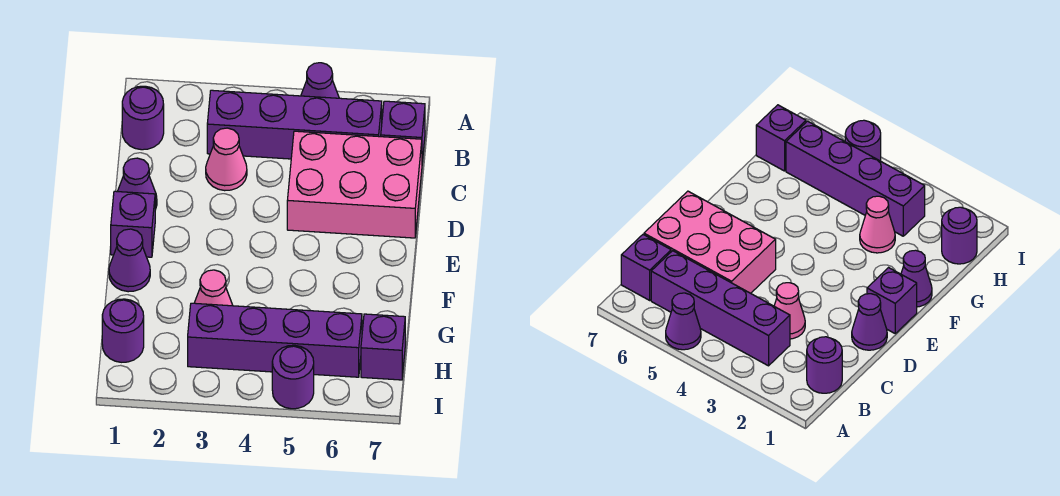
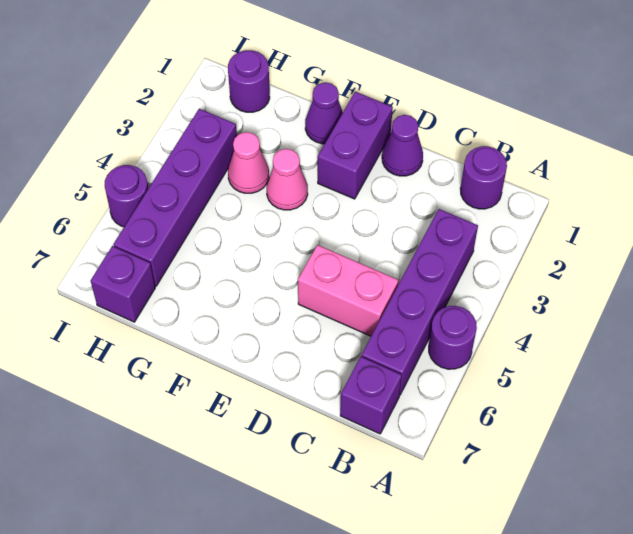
purple cone A5 level 1 -> purple round brick A5 level 1
pink cone C3 level 1 -> pink cone F3 level 1
pink brick C5:D7 level 1 -> pink brick C5:D5 level 1
purple brick E1 level 1 -> purple brick E1:E2 level 1

